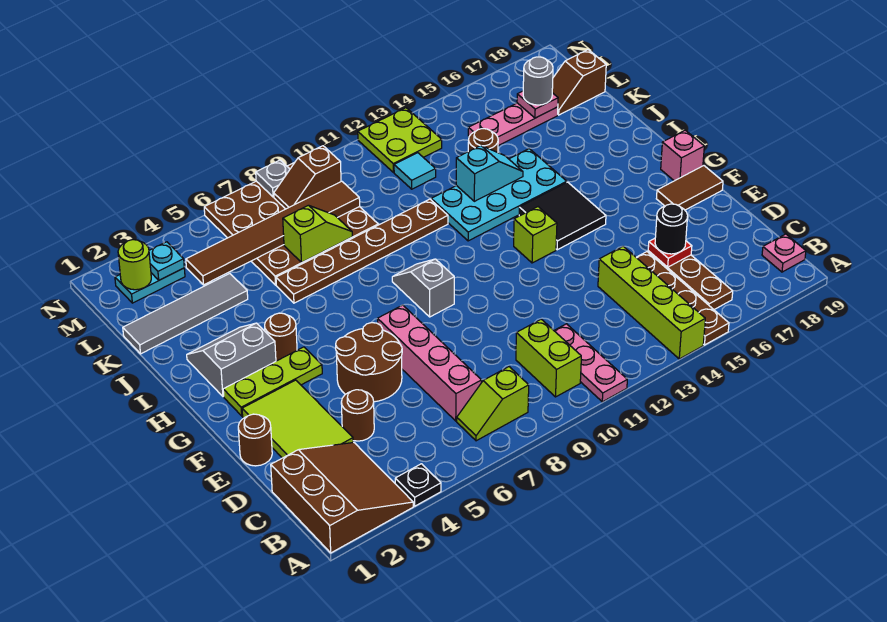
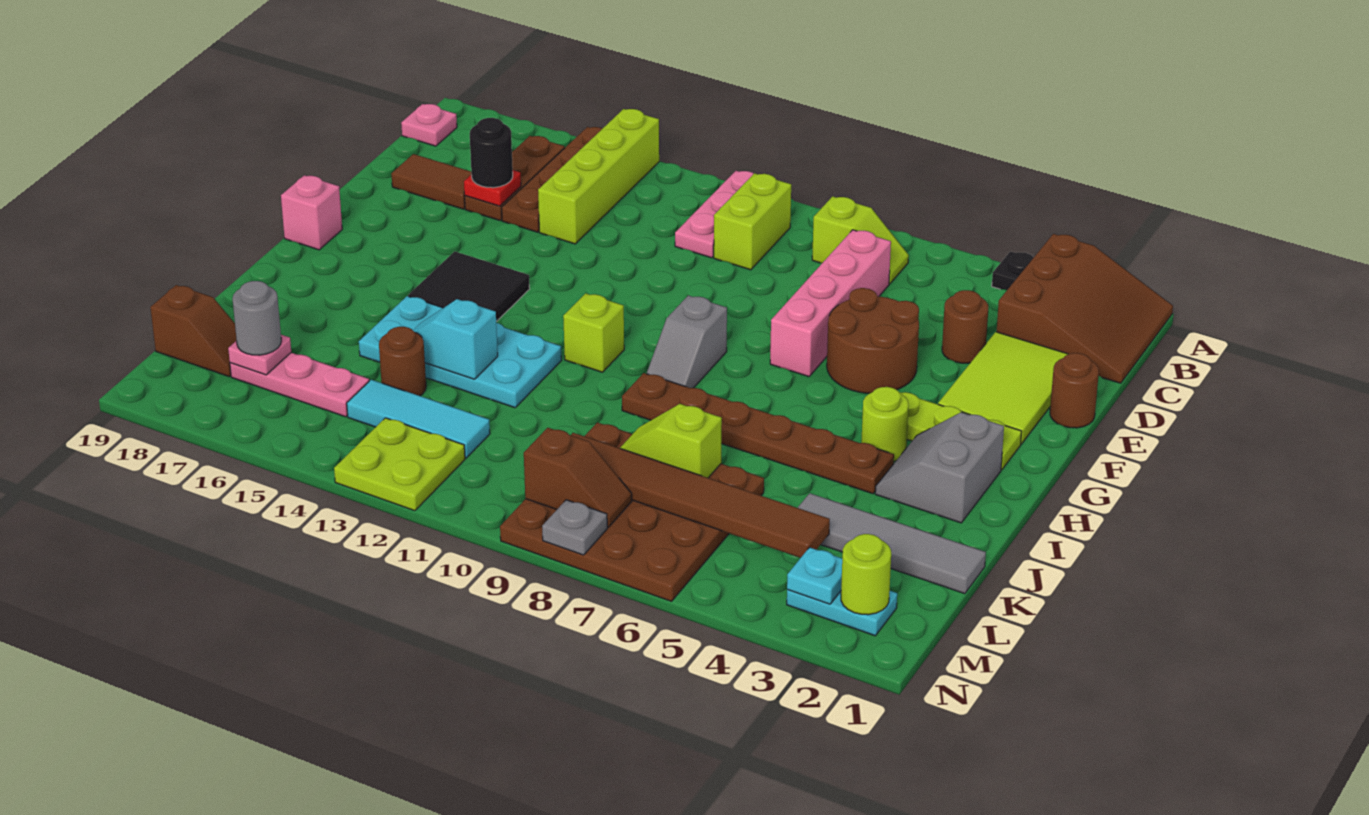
brown slope A1:C3 level 1 top 1 -> brown slope A1:C3 level 1 top 3
brown tile F18:F19 level 1 -> brown tile D17:D18 level 1
lime brick G13 level 1 -> lime brick H11 level 1
grey slope H2:I3 level 1 top H -> grey slope H2:I3 level 1 top 2
brown round brick H4 level 1 -> lime round brick H4 level 1
brown plate J6:J11 level 1 -> brown plate I4:I9 level 1
cyan tile L12 level 1 -> cyan tile L12:L14 level 1

